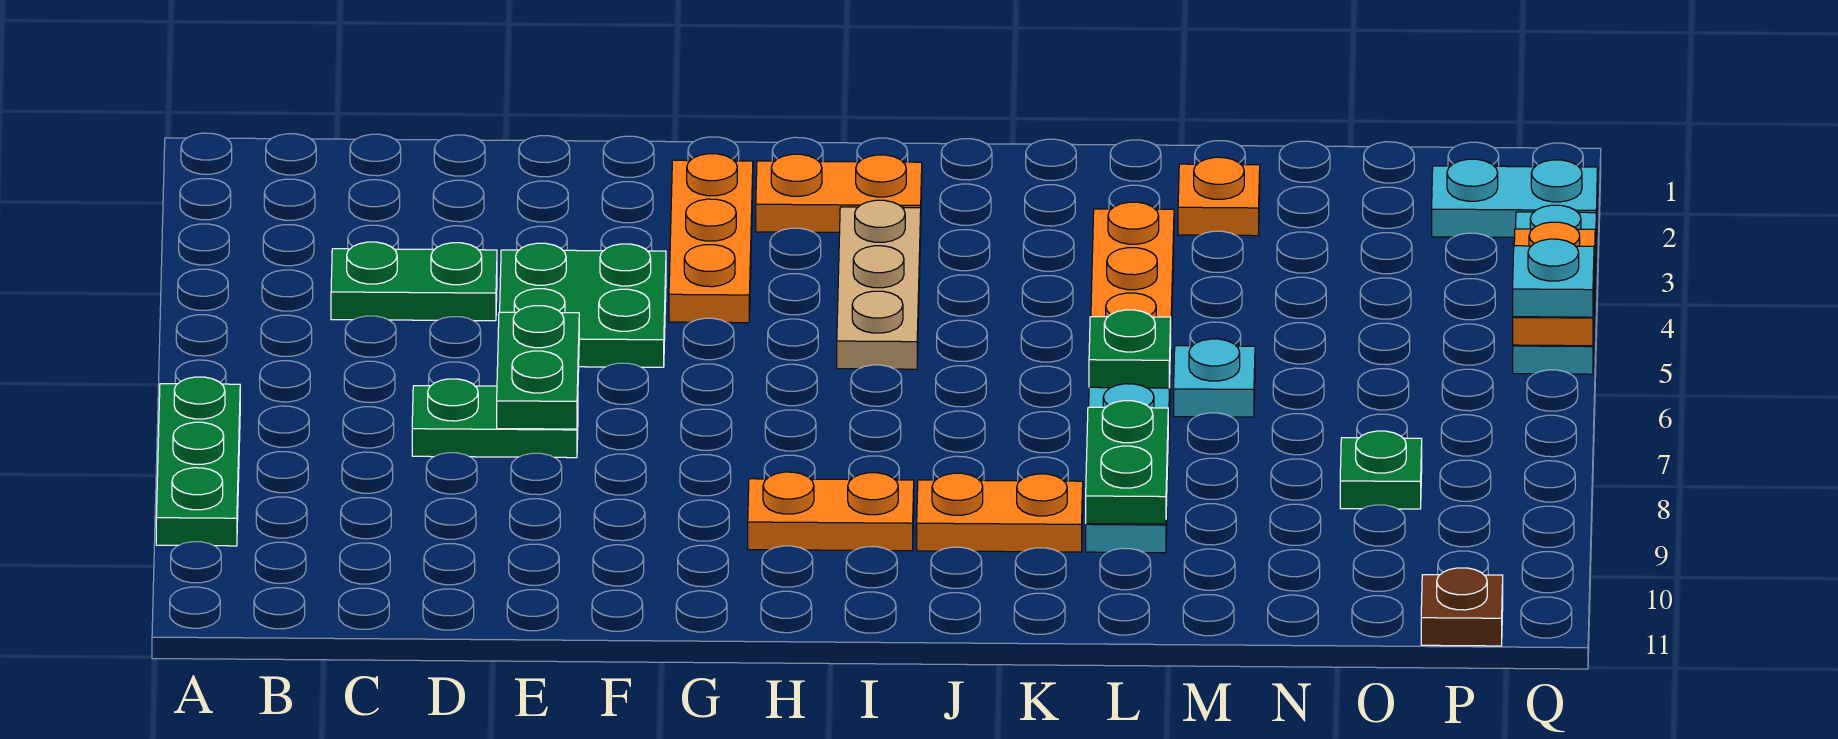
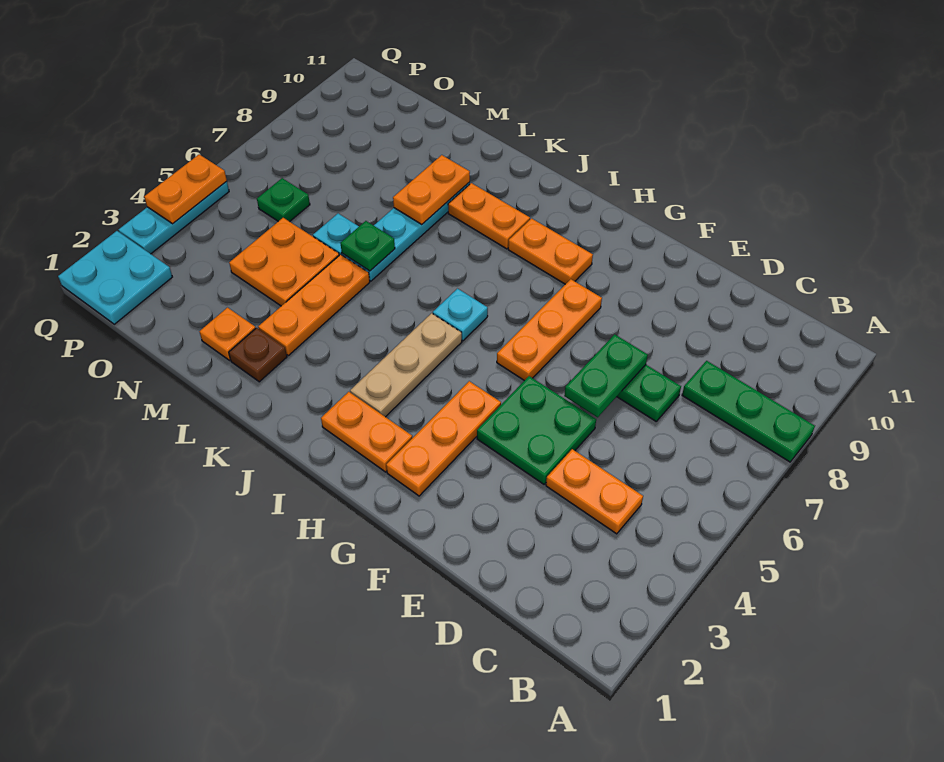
green plate A7:A9 level 1 -> green plate A8:C8 level 1
green plate C4:D4 level 1 -> orange plate C4:D4 level 1
none -> orange plate G6:G8 level 1
green plate L8:L9 level 2 -> orange plate L8:L9 level 2
none -> orange plate M4:N5 level 1
green plate O8 level 1 -> green plate O6 level 1
cyan plate P2:Q2 level 1 -> cyan plate P1:Q2 level 1
brown plate P11 level 1 -> brown plate L2 level 1
cyan plate Q5 level 3 -> cyan plate I6 level 1

